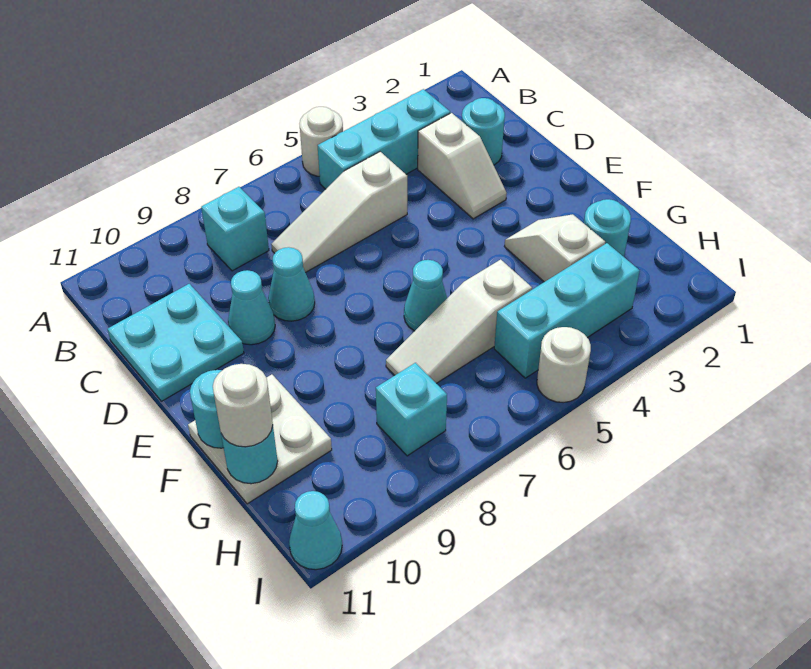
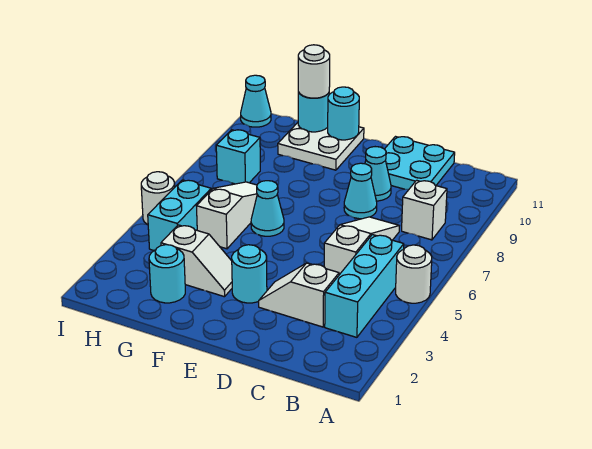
cyan brick B8 level 1 -> white brick B8 level 1
cyan round brick C2 level 1 -> cyan round brick E3 level 1
cyan brick H3:H5 level 1 -> cyan brick H4:H5 level 1

